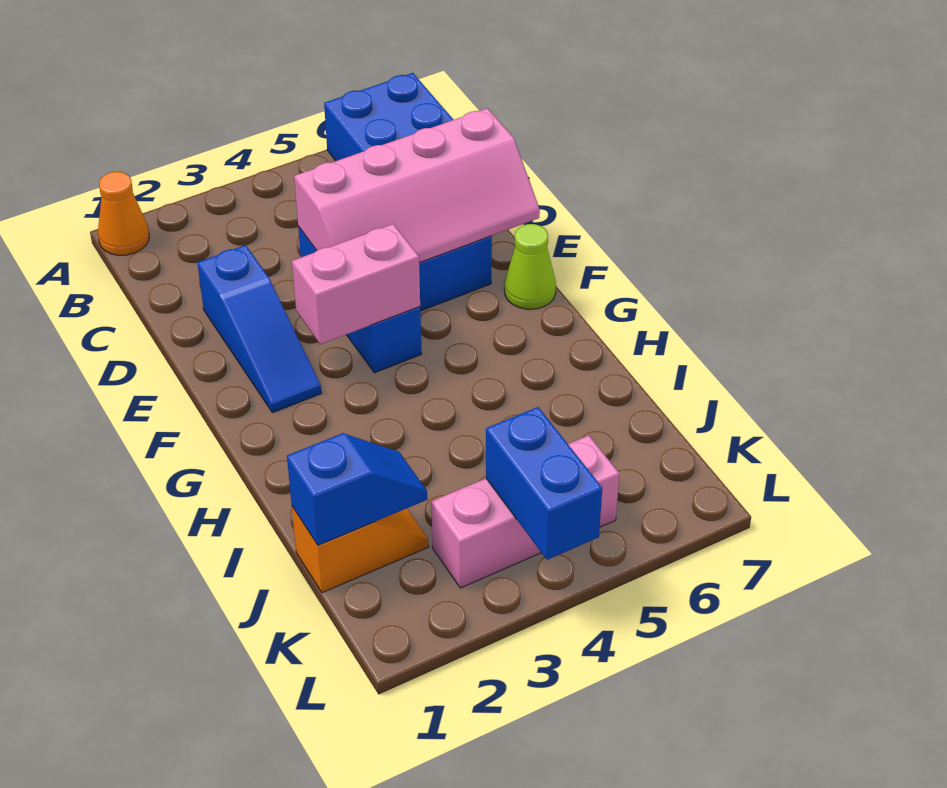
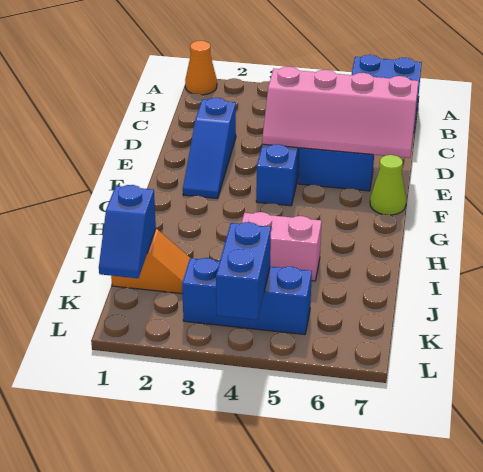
pink brick F3:F4 level 2 -> pink brick I4:I5 level 1
blue slope J1:J2 level 2 top 1 -> blue slope J1:K1 level 2 top J
pink brick K3:K5 level 1 -> blue brick K3:K5 level 1

